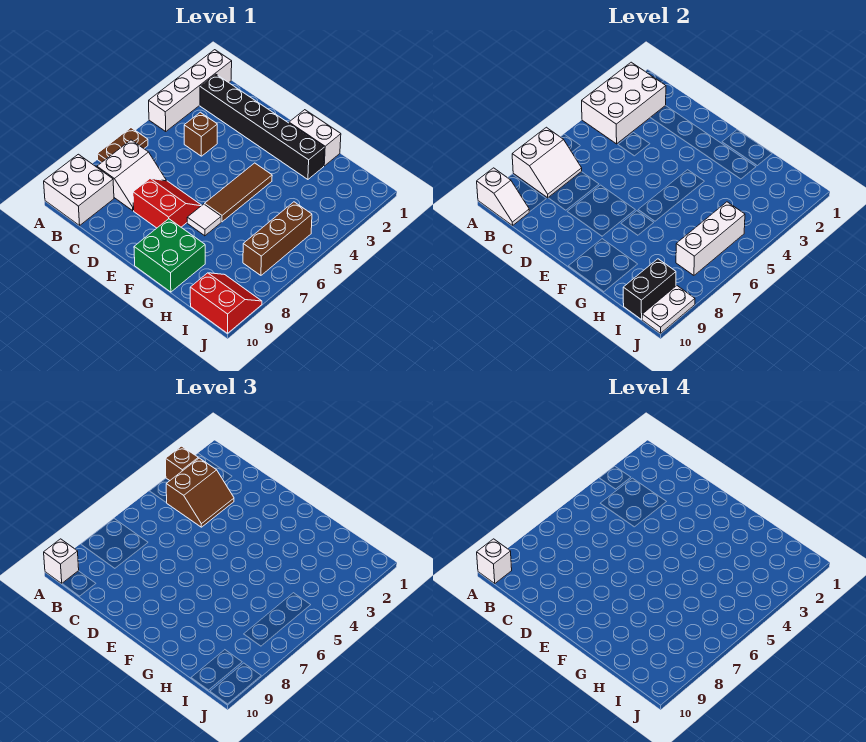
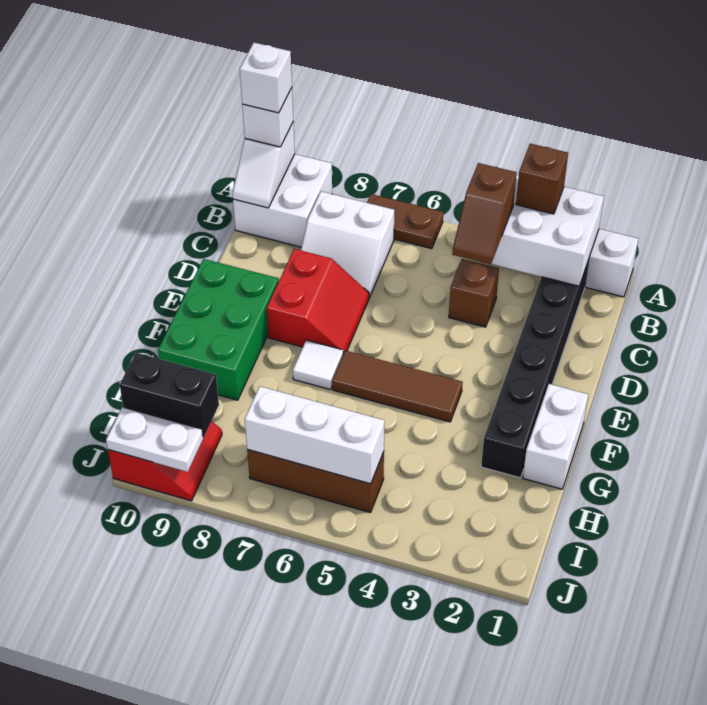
white slope A7:B8 level 2 top A -> none
brown slope B3:C4 level 3 top B -> brown slope B4:C4 level 3 top B
green brick F9:G10 level 1 -> green brick E9:G10 level 1

